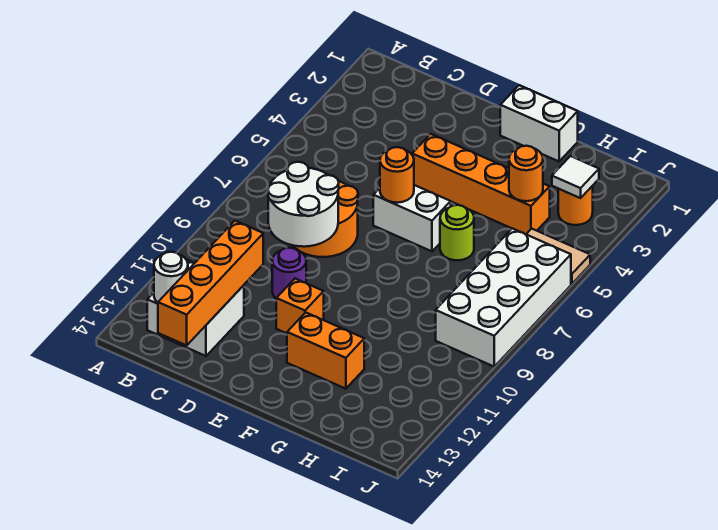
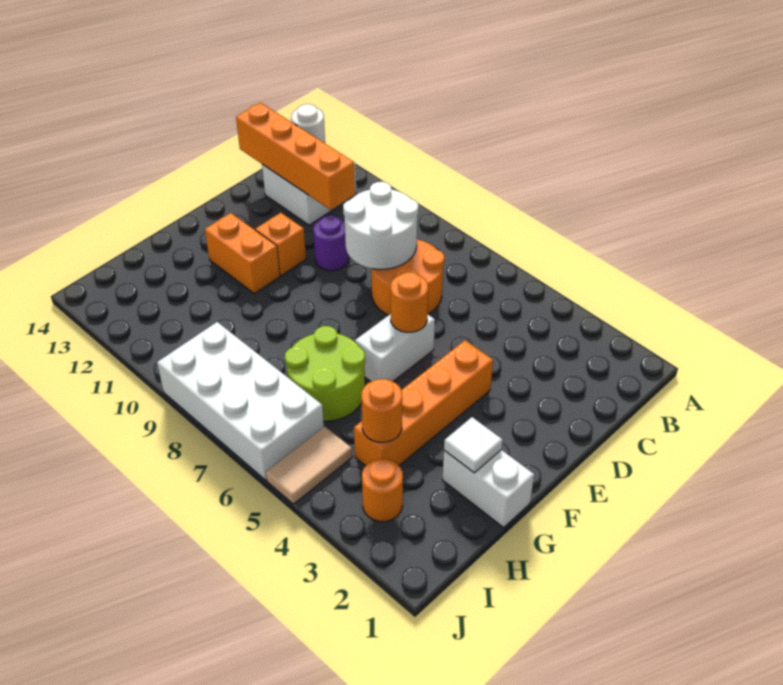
white brick F1:G1 level 1 -> white brick G1:G2 level 1
orange brick F12:G12 level 1 -> orange brick F11:F12 level 1
lime round brick G6 level 1 -> lime round brick G6:H7 level 1
white tile I3 level 2 -> white tile G2 level 2

